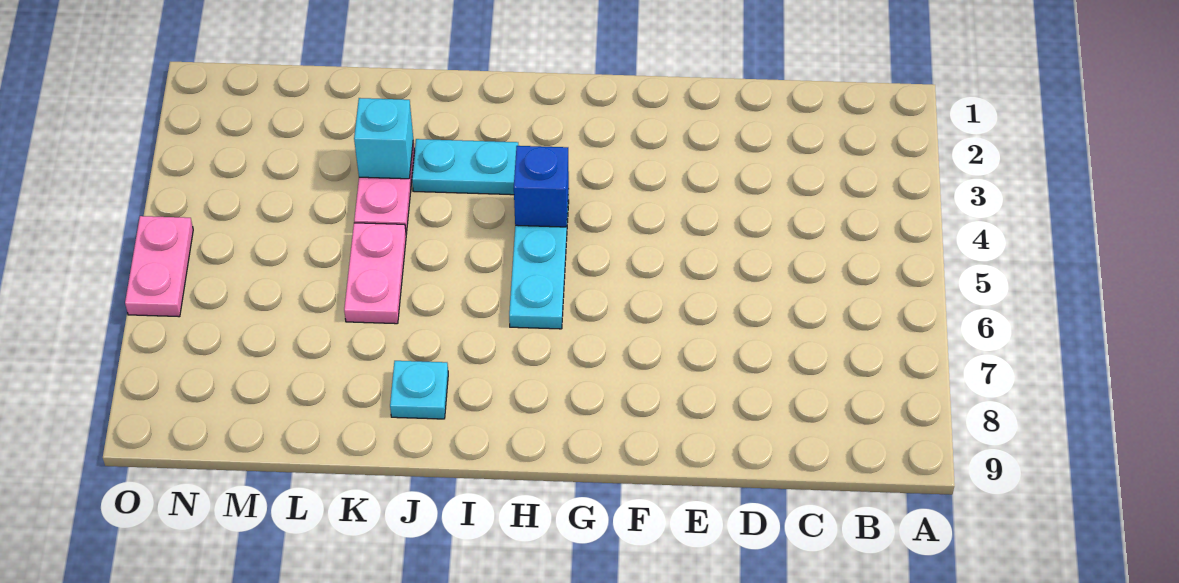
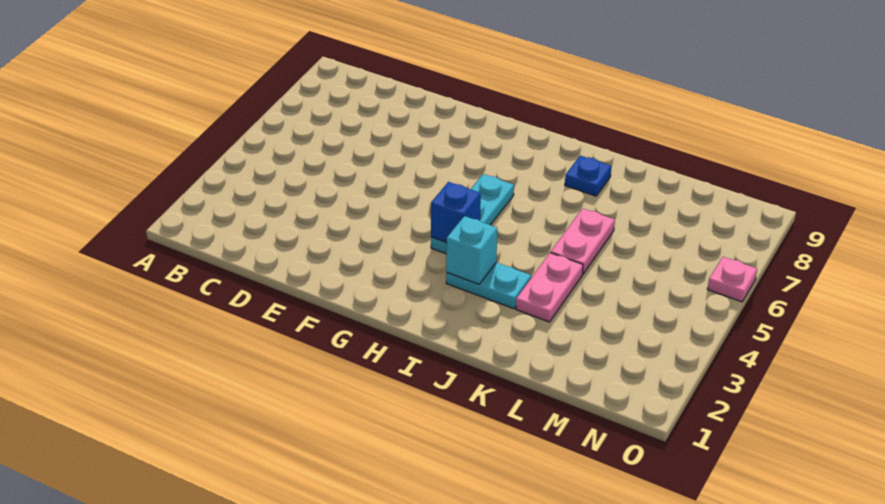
cyan plate J8 level 1 -> blue plate J8 level 1
cyan brick K3 level 2 -> cyan brick I3 level 2
pink plate O5:O6 level 1 -> pink plate O6 level 1

